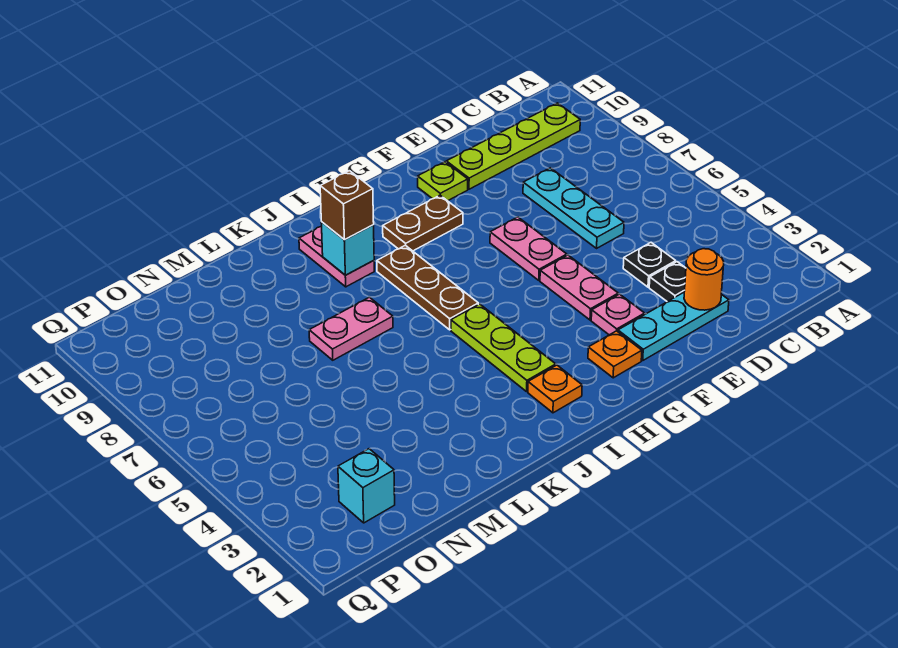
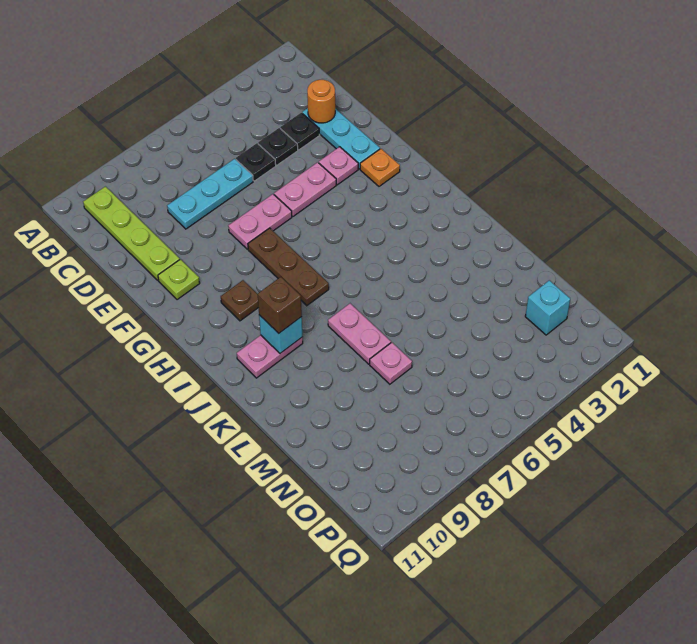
none -> black plate D5 level 1
brown plate G9:H9 level 1 -> brown plate H9 level 1
orange plate I2 level 1 -> none
lime plate I3:I5 level 1 -> none
brown plate I6:I8 level 1 -> brown plate G7:I7 level 1
none -> pink plate M7 level 1

